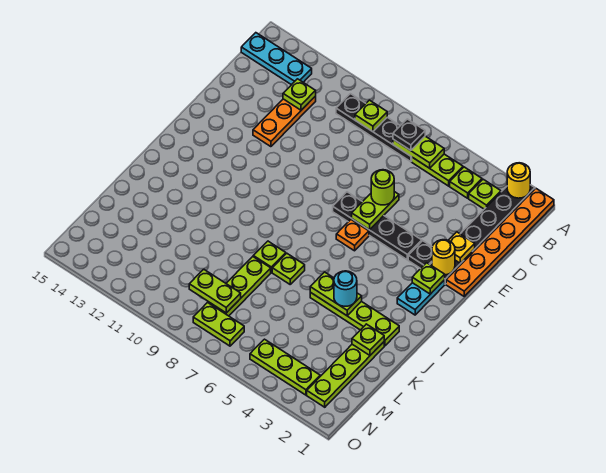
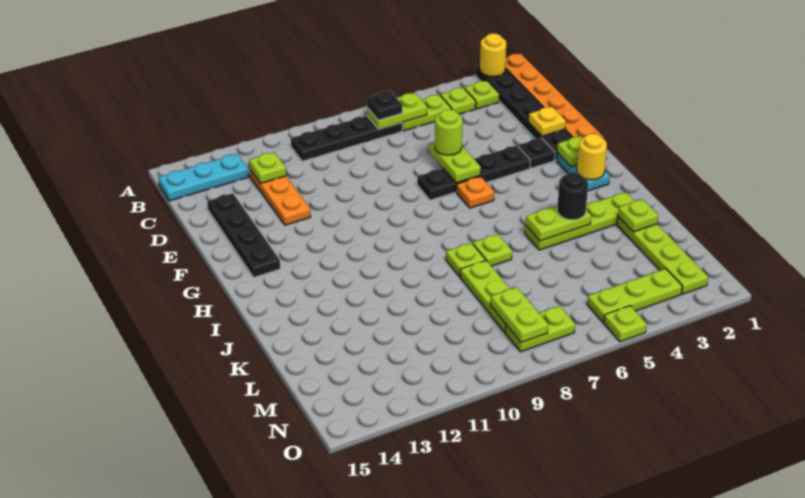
lime plate B9 level 2 -> lime plate O5 level 1
none -> black plate D14:G14 level 1
yellow round brick F2 level 2 -> yellow round brick H2 level 2
cyan round brick J4 level 3 -> black round brick J4 level 3
lime plate M8:M9 level 2 -> lime plate M8:N8 level 2

